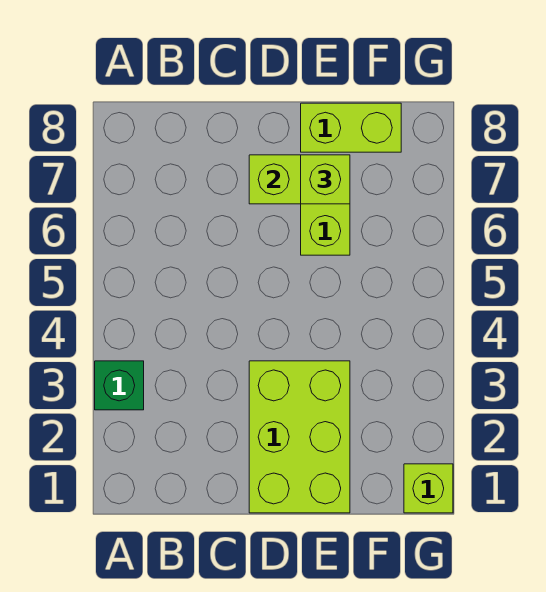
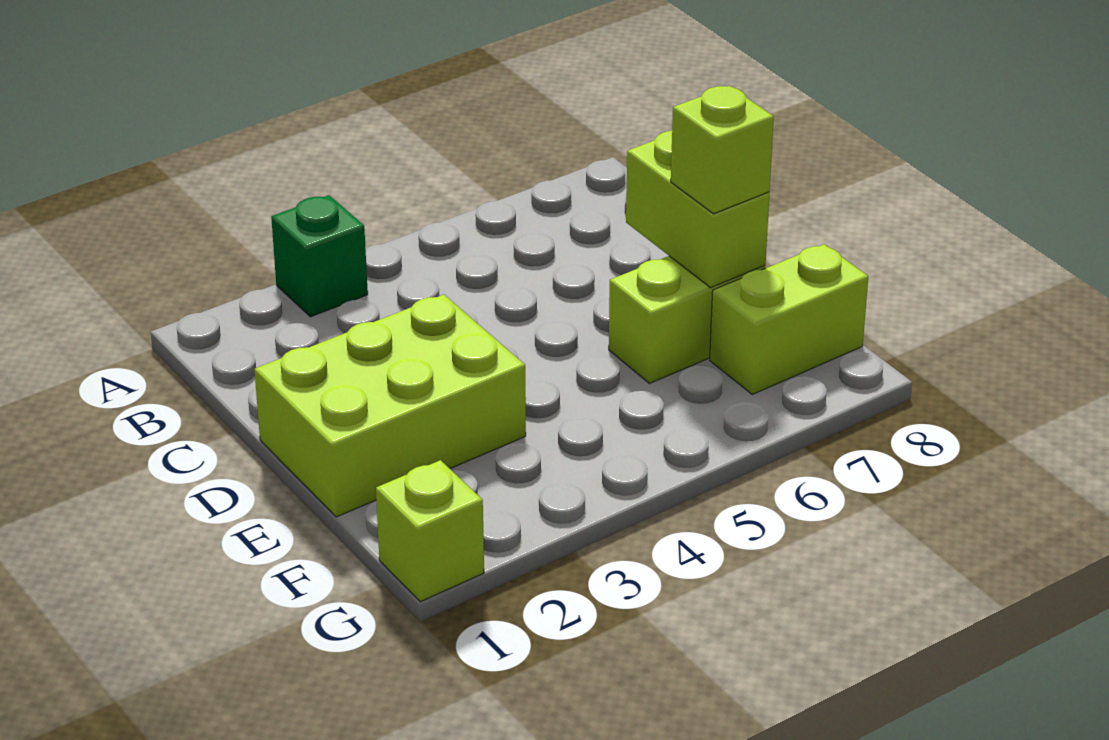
lime brick E8:F8 level 1 -> lime brick F7:F8 level 1

